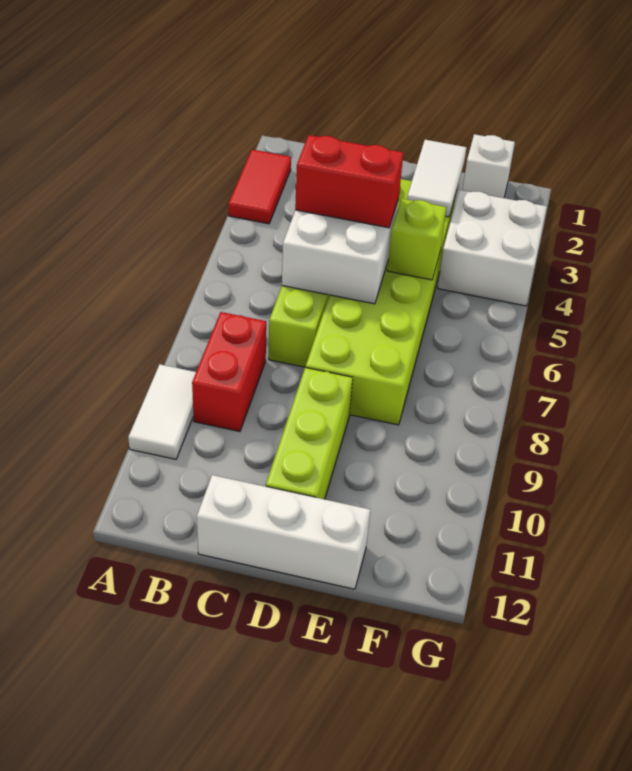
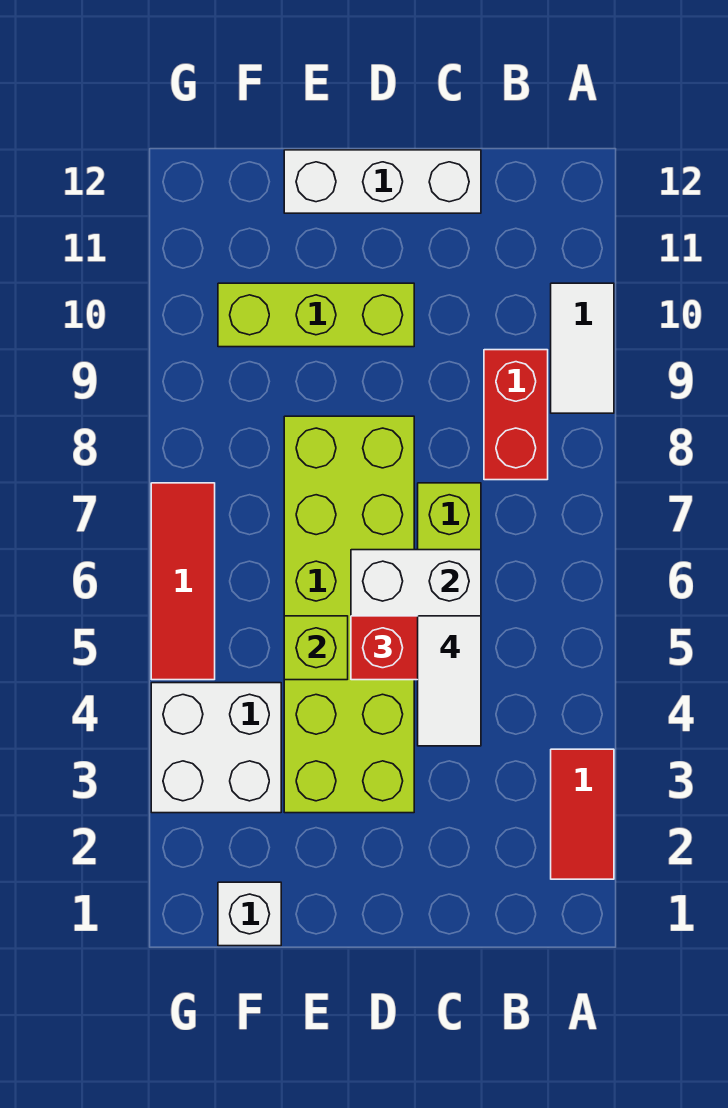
lime brick D9:D11 level 1 -> lime brick D10:F10 level 1
white tile E2:E3 level 2 -> white tile C4:C5 level 4
none -> red tile G5:G7 level 1

